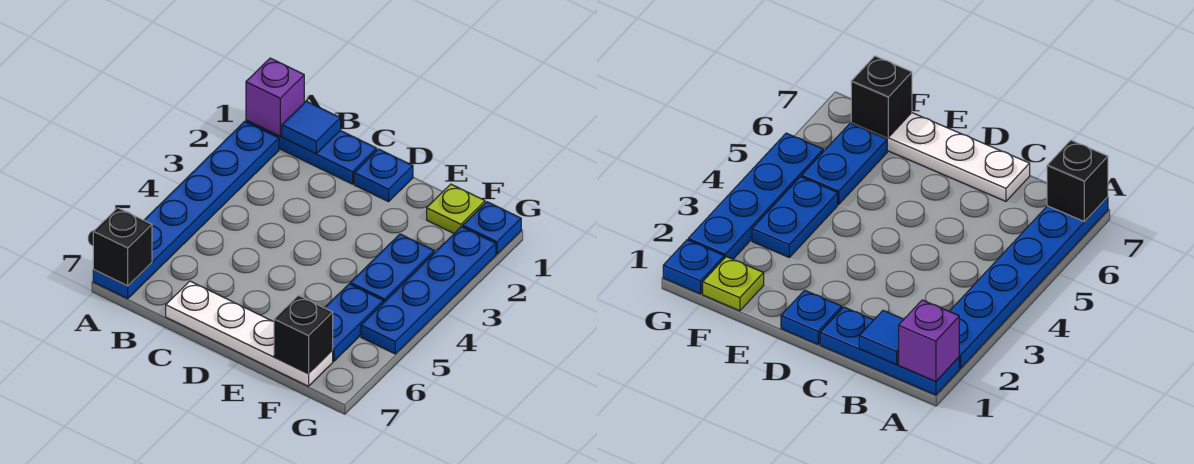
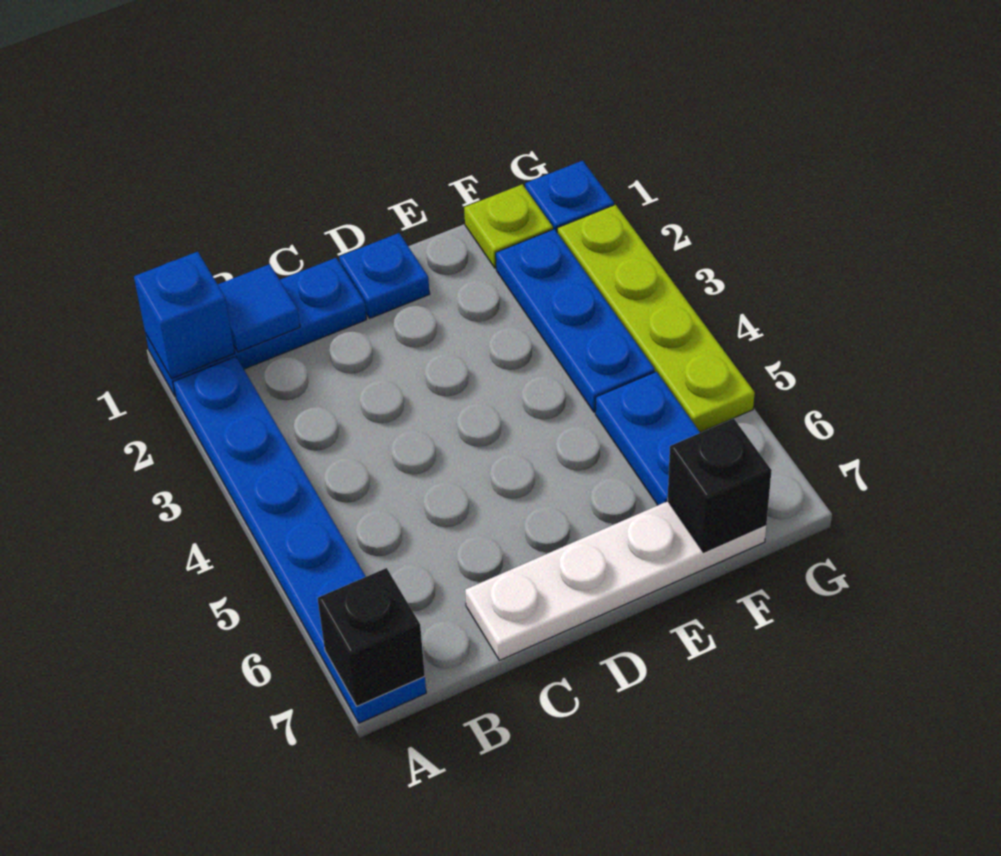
purple brick A1 level 2 -> blue brick A1 level 2
blue plate F3:F4 level 1 -> blue plate F2:F4 level 1
blue plate G2:G5 level 1 -> lime plate G2:G5 level 1

